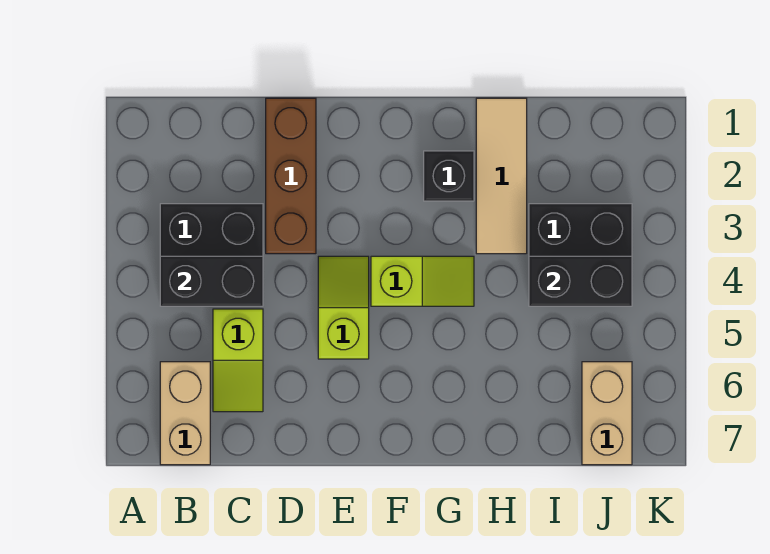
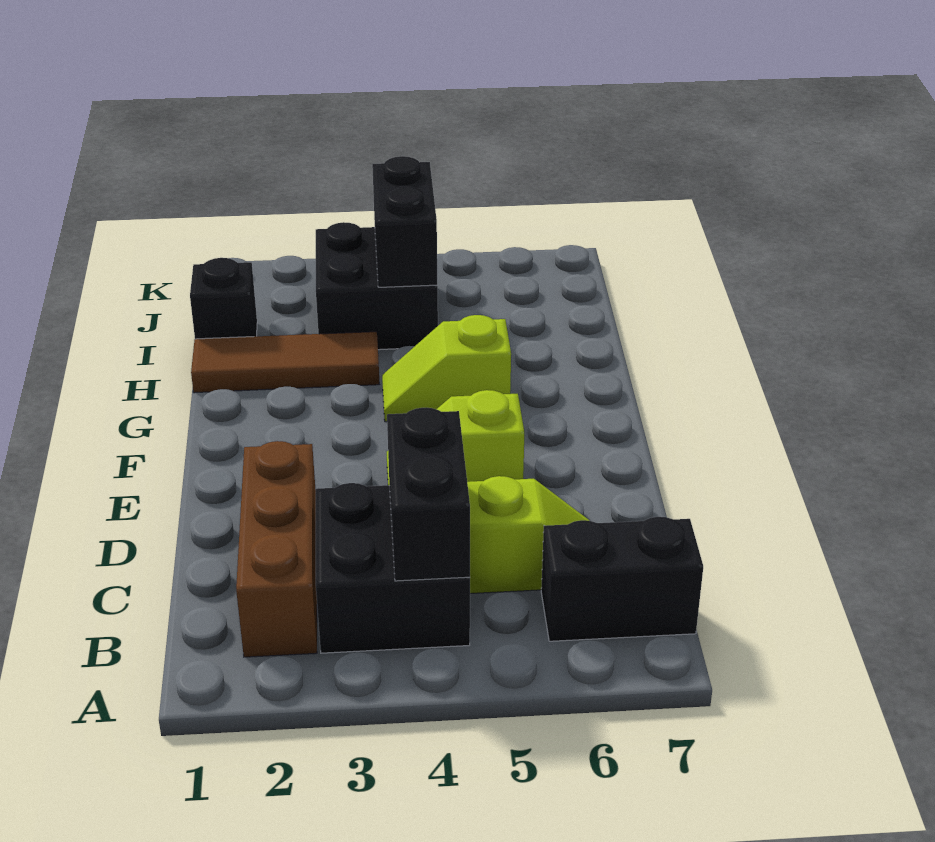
tan brick B6:B7 level 1 -> black brick B6:B7 level 1
brown brick D1:D3 level 1 -> brown brick B2:D2 level 1
lime slope F4:G4 level 1 top F -> lime slope G4:G5 level 1 top 5
black brick G2 level 1 -> black brick I1 level 1
tan tile H1:H3 level 1 -> brown tile H1:H3 level 1
tan brick J6:J7 level 1 -> none

